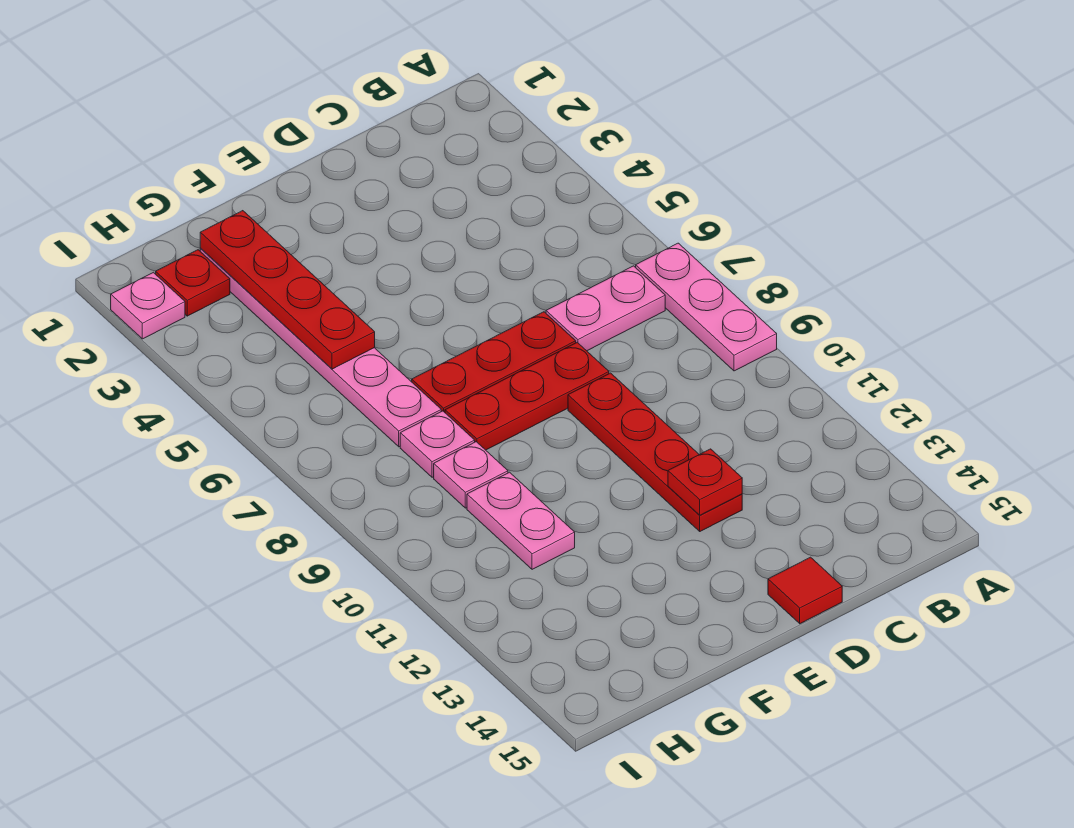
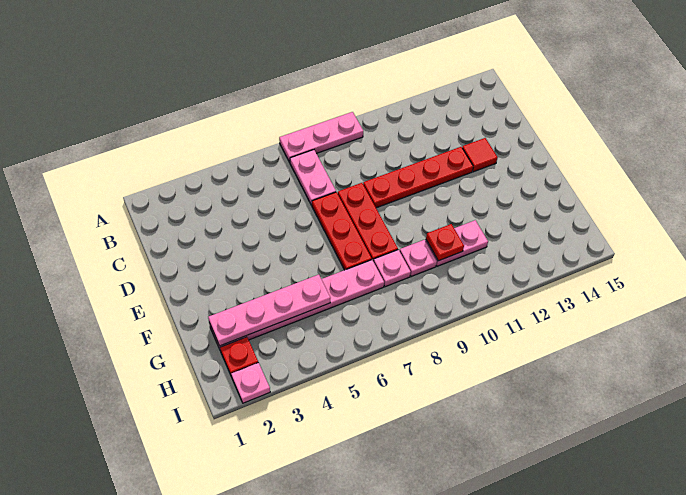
red plate D12 level 2 -> red plate G10 level 2
red tile D15 level 1 -> red tile D13 level 1
red plate G2:G5 level 2 -> pink plate G2:G5 level 2

